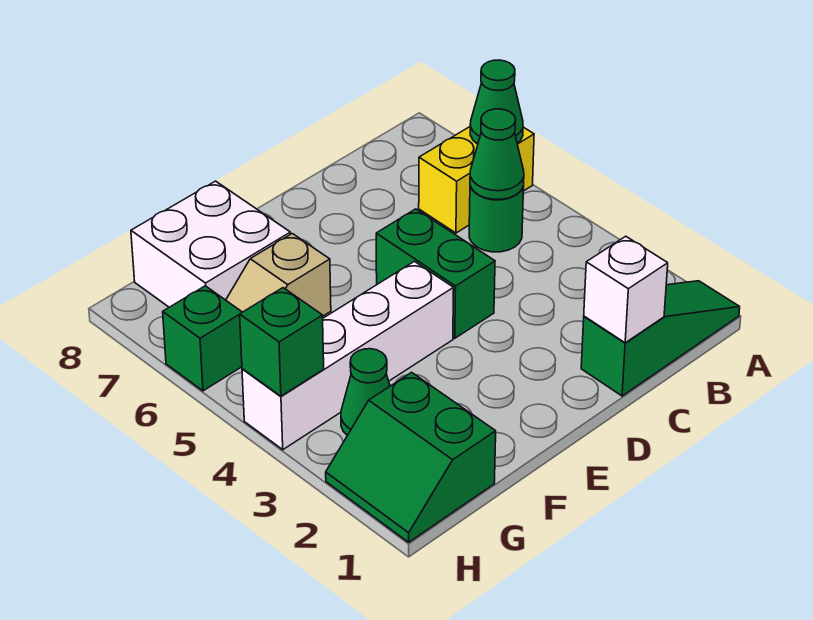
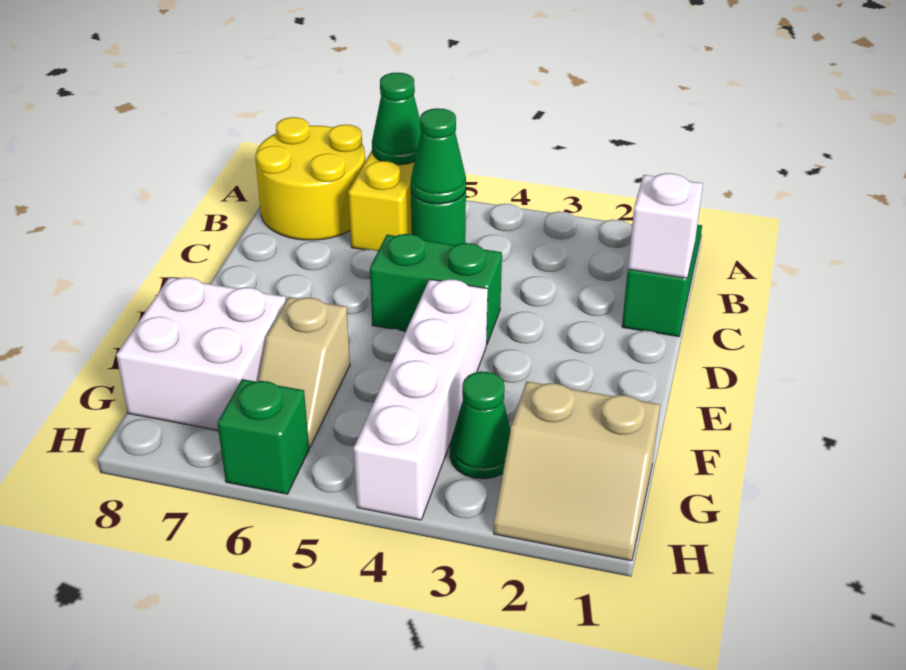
none -> yellow round brick A7:B8 level 1
green slope G1:H2 level 1 top G -> tan slope G1:H2 level 1 top G
green brick H4 level 2 -> none

